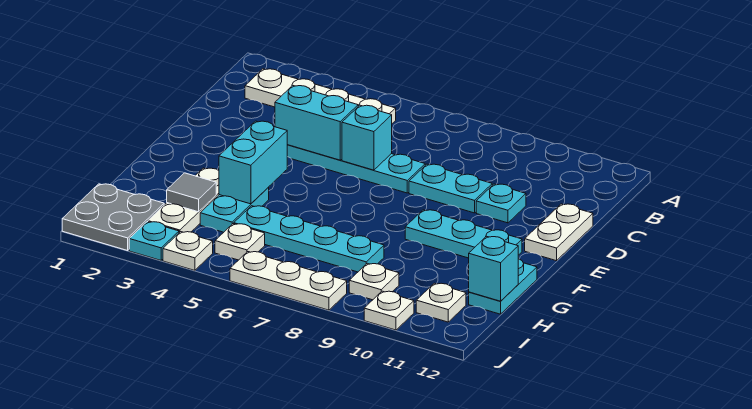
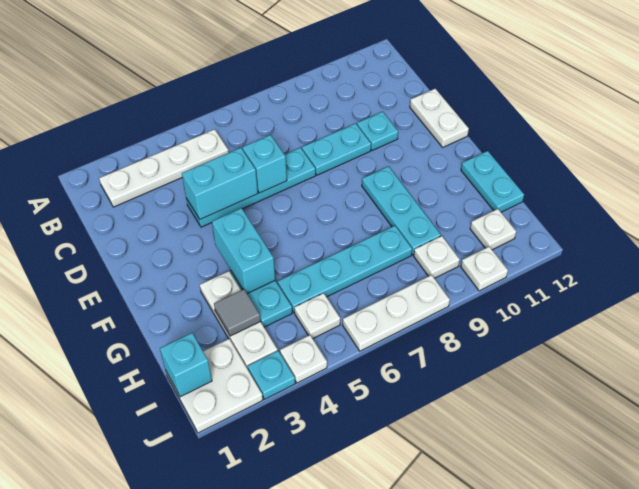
cyan plate F9:F11 level 1 -> cyan plate F9:H9 level 1
cyan brick H12 level 2 -> cyan brick I1 level 2
grey plate I1:J2 level 1 -> white plate I1:J2 level 1

